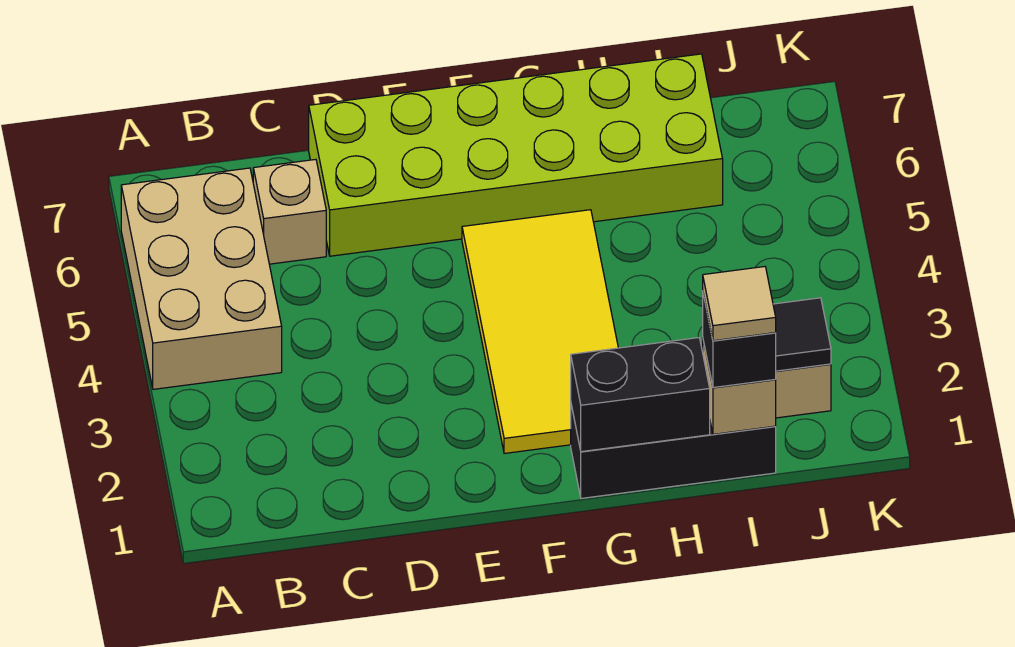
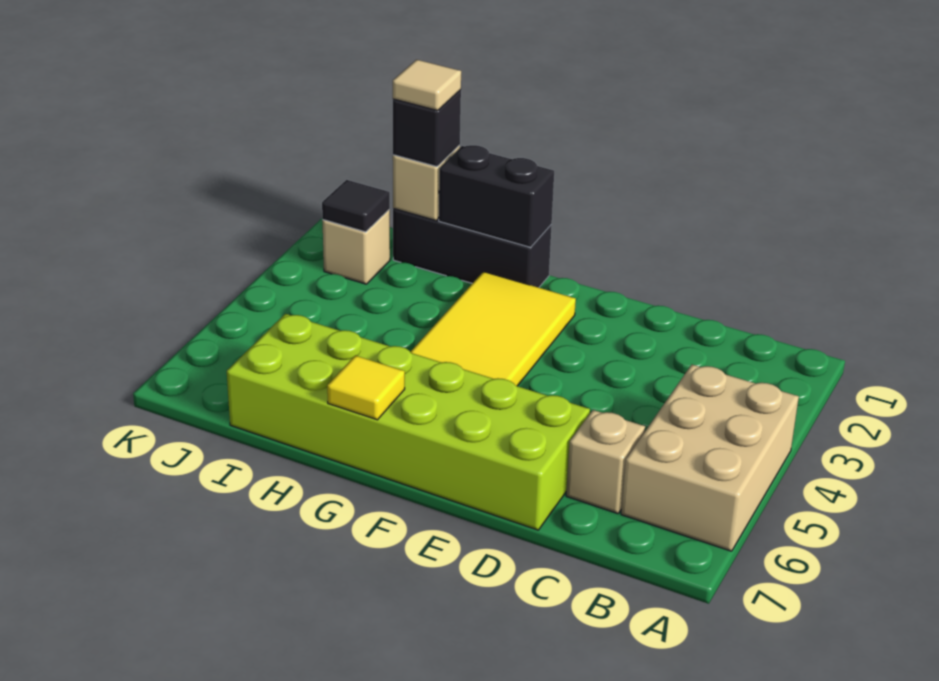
none -> yellow tile G7 level 2

